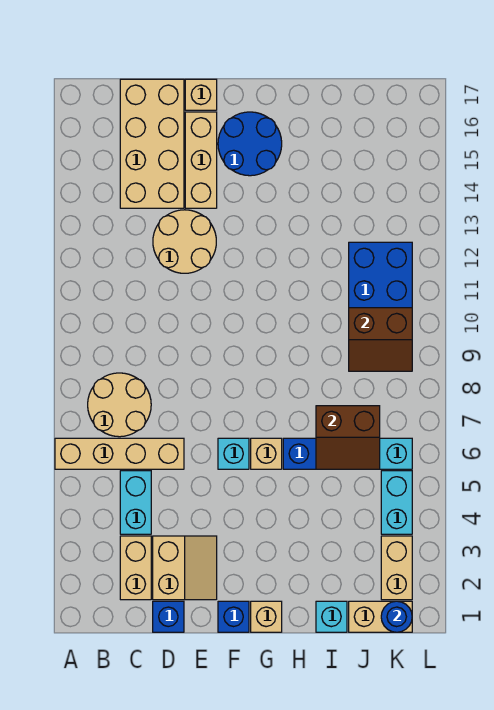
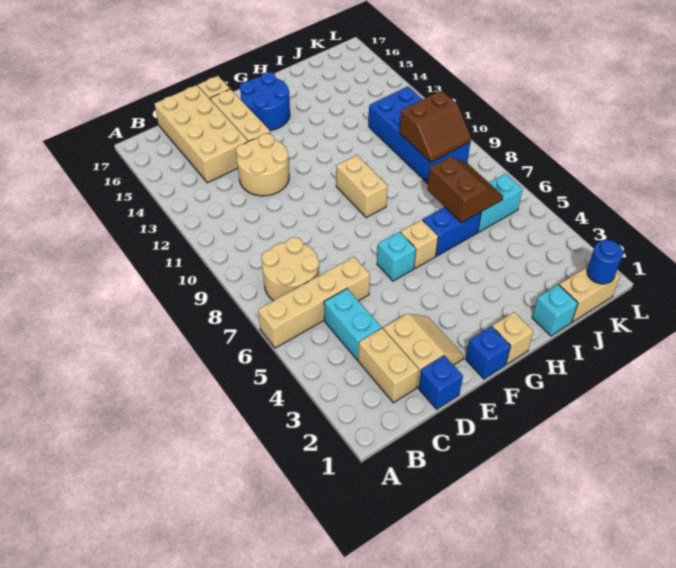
brown slope I6:J7 level 2 top 7 -> brown slope I6:J7 level 2 top I
tan brick K2:K3 level 1 -> tan brick G9:G10 level 1
cyan brick K4:K5 level 1 -> none

